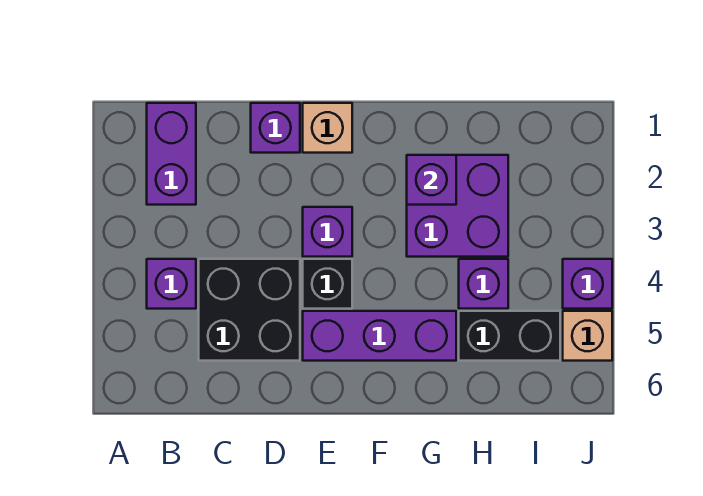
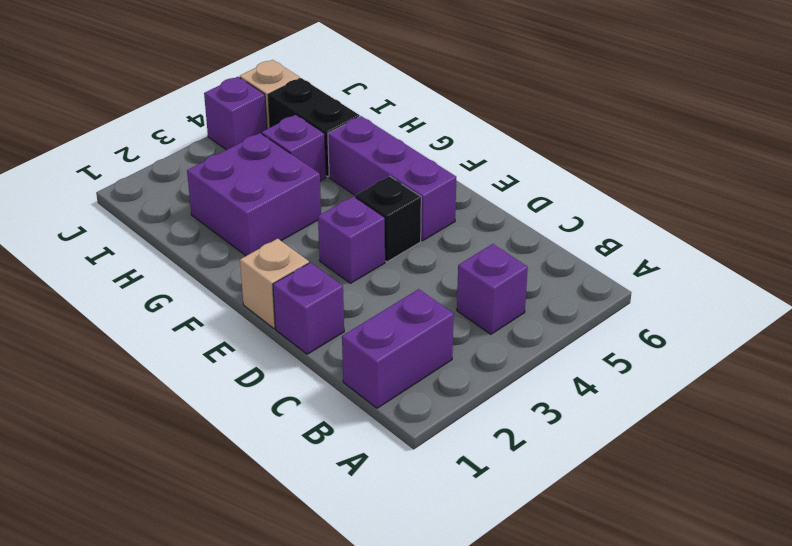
black brick C4:D5 level 1 -> none
purple brick G2 level 2 -> none

